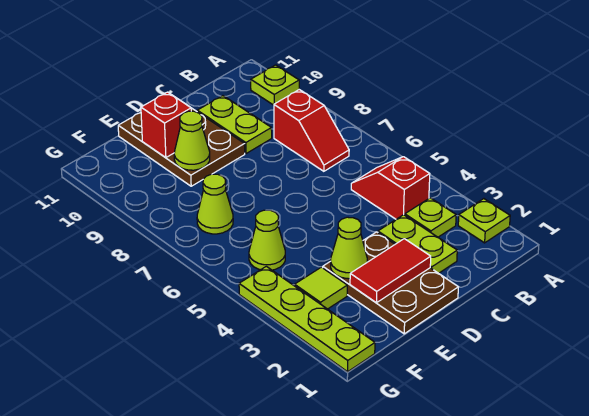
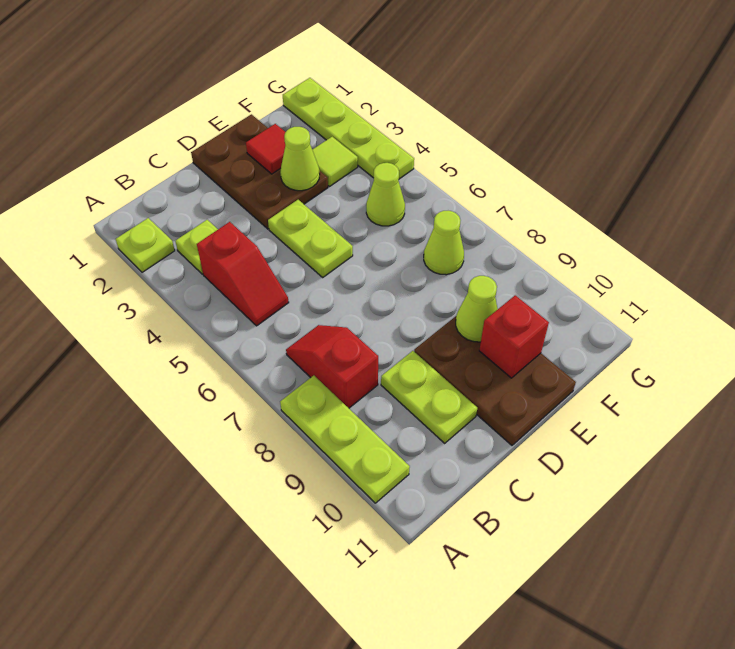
lime plate A10 level 1 -> lime plate A8:A10 level 1
lime plate C2:C3 level 1 -> lime plate D4:D5 level 1
red tile D2:E2 level 2 -> red tile E2 level 2

